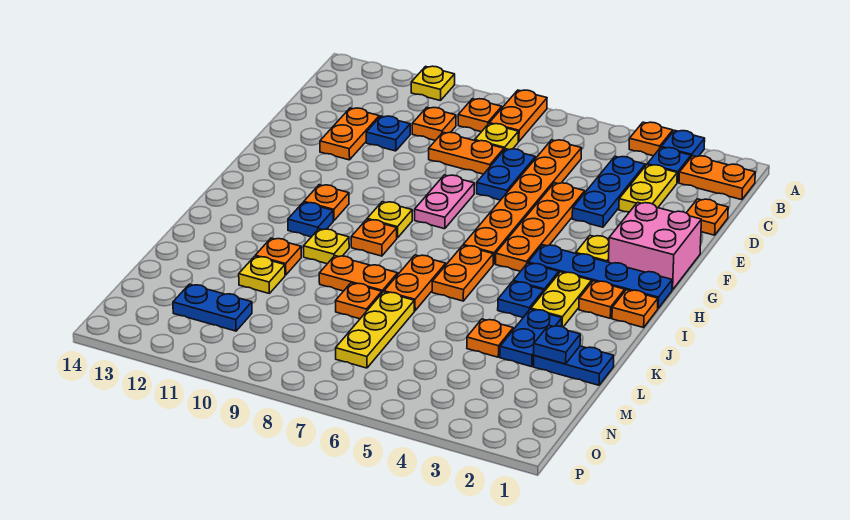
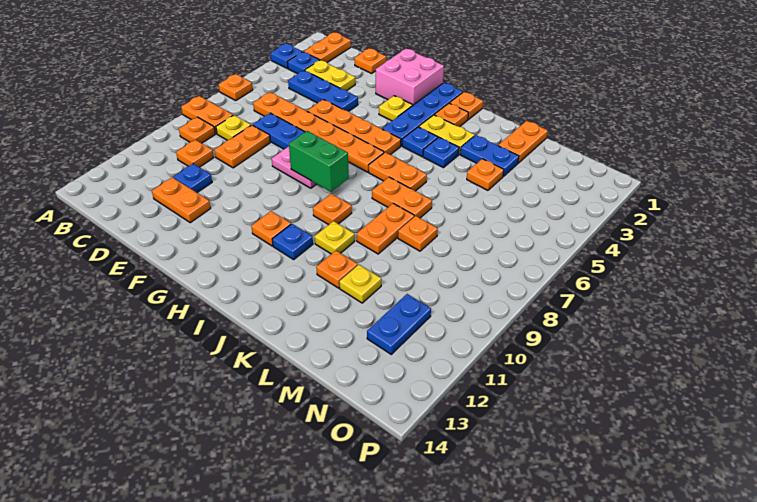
orange plate A4 level 1 -> orange plate A6 level 1
yellow plate A11 level 1 -> none
none -> green brick G8:H8 level 2
yellow plate H9 level 1 -> none
blue plate L1:L2 level 1 -> orange plate L1:L2 level 1
blue plate L2 level 2 -> none
yellow plate L7:N7 level 1 -> none

